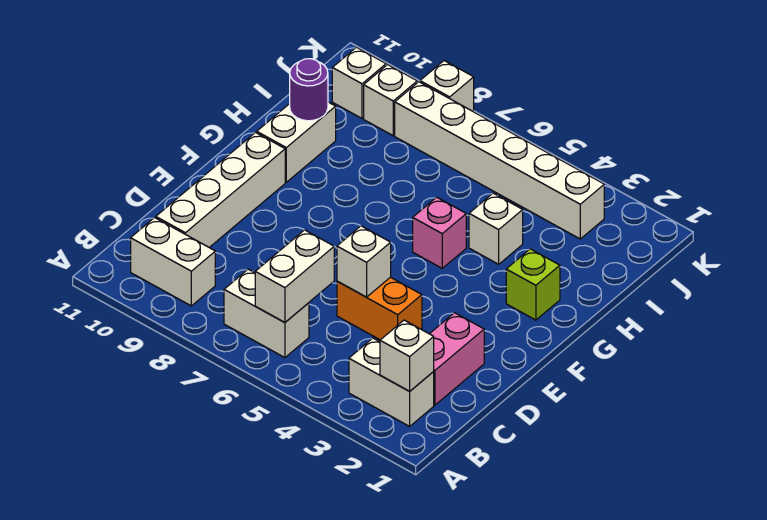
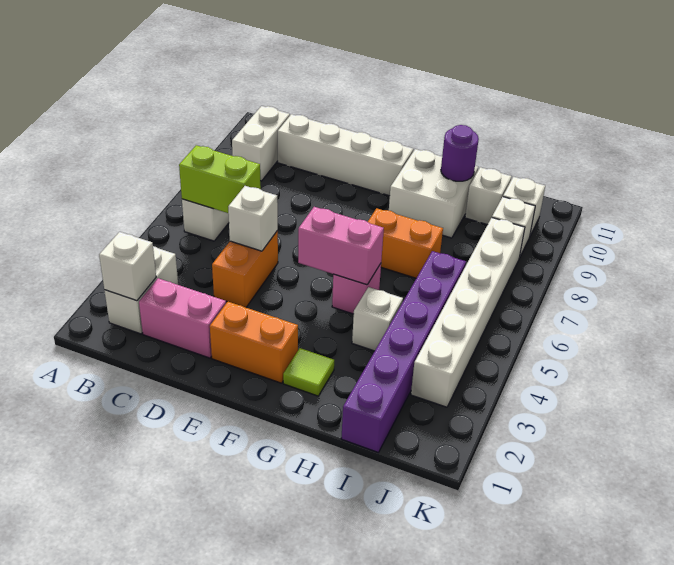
white brick B6:C6 level 2 -> lime brick B6:C6 level 2
none -> orange brick E2:F2 level 1
none -> pink brick F5:G5 level 2
lime brick G2 level 1 -> lime tile G2 level 1
none -> orange brick G7:H7 level 1
white brick G10:H10 level 1 -> white brick G9:H10 level 1
none -> purple brick I1:I6 level 1
white brick K8 level 1 -> white brick I10 level 1

